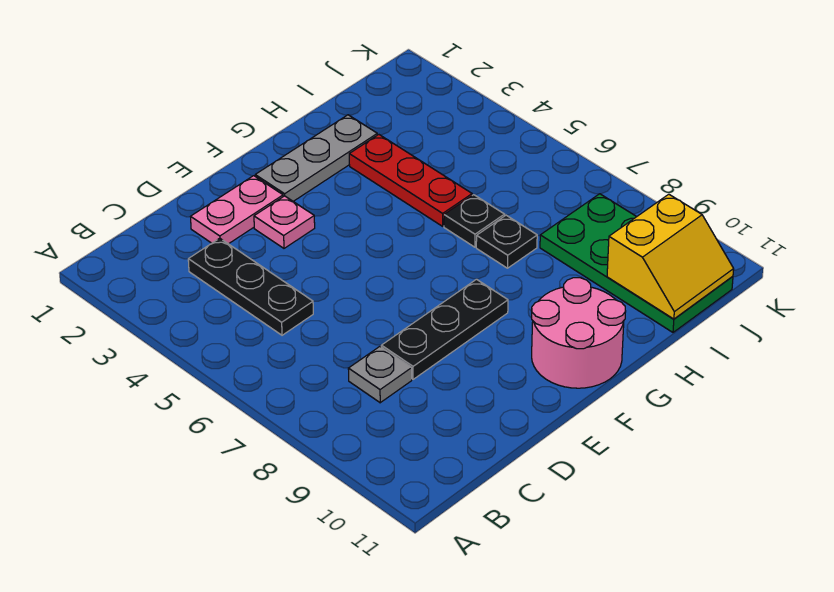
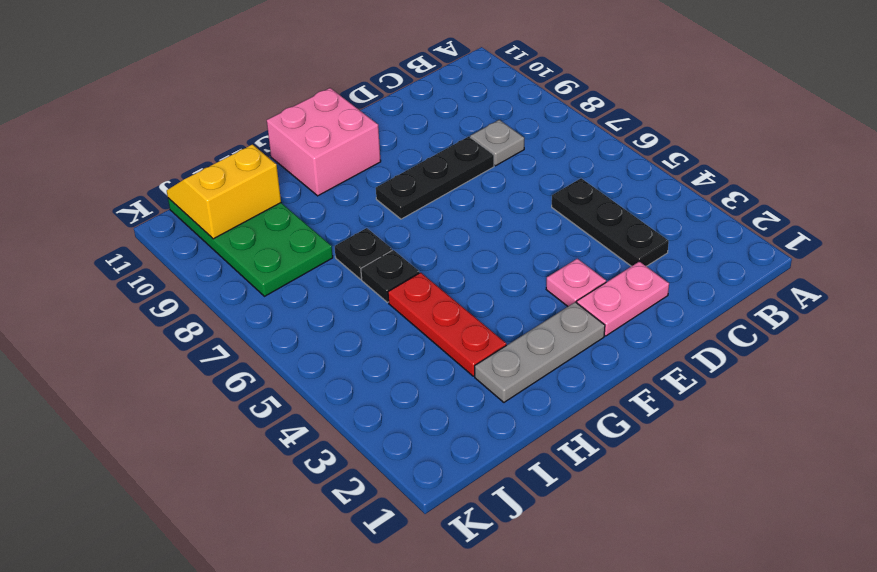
pink round brick F10:G11 level 1 -> pink brick F10:G11 level 1

